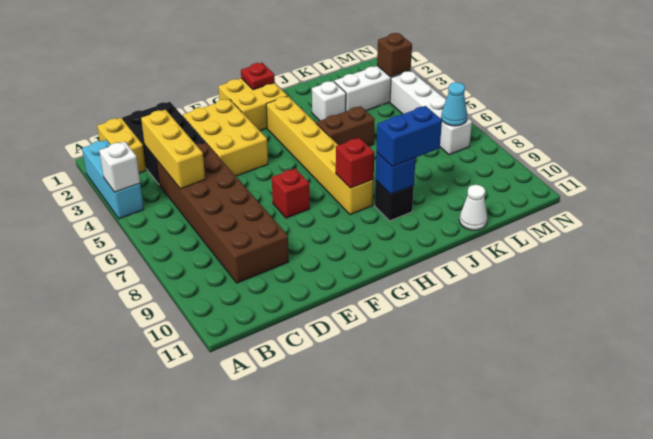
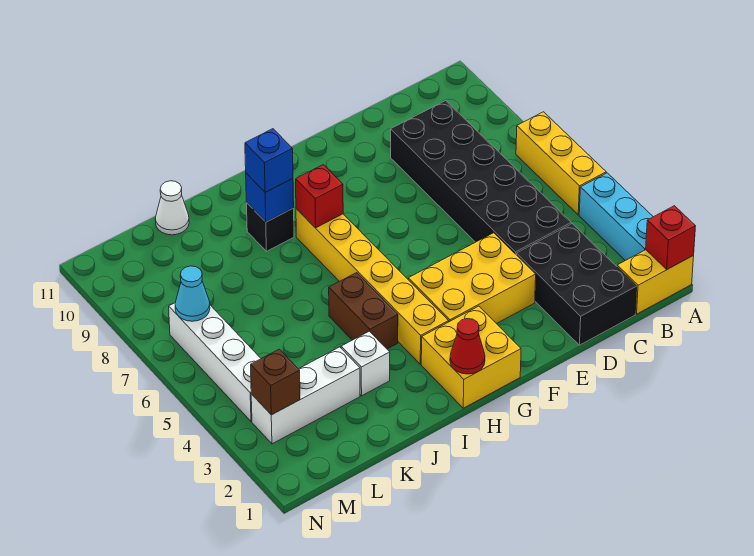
white brick A4 level 2 -> none
yellow brick B1:B2 level 1 -> yellow brick A1:B1 level 1
yellow brick C3:C5 level 2 -> yellow brick A5:A7 level 1
brown brick C4:D9 level 1 -> black brick C4:D9 level 1
yellow brick E2:F4 level 1 -> yellow brick E3:G4 level 1
red brick F7 level 1 -> red brick A1 level 2
red plate H1 level 2 -> red cone H1 level 2
brown brick I5:J5 level 1 -> brown brick I4:I5 level 1
blue brick I9:J9 level 3 -> blue brick I9 level 3

